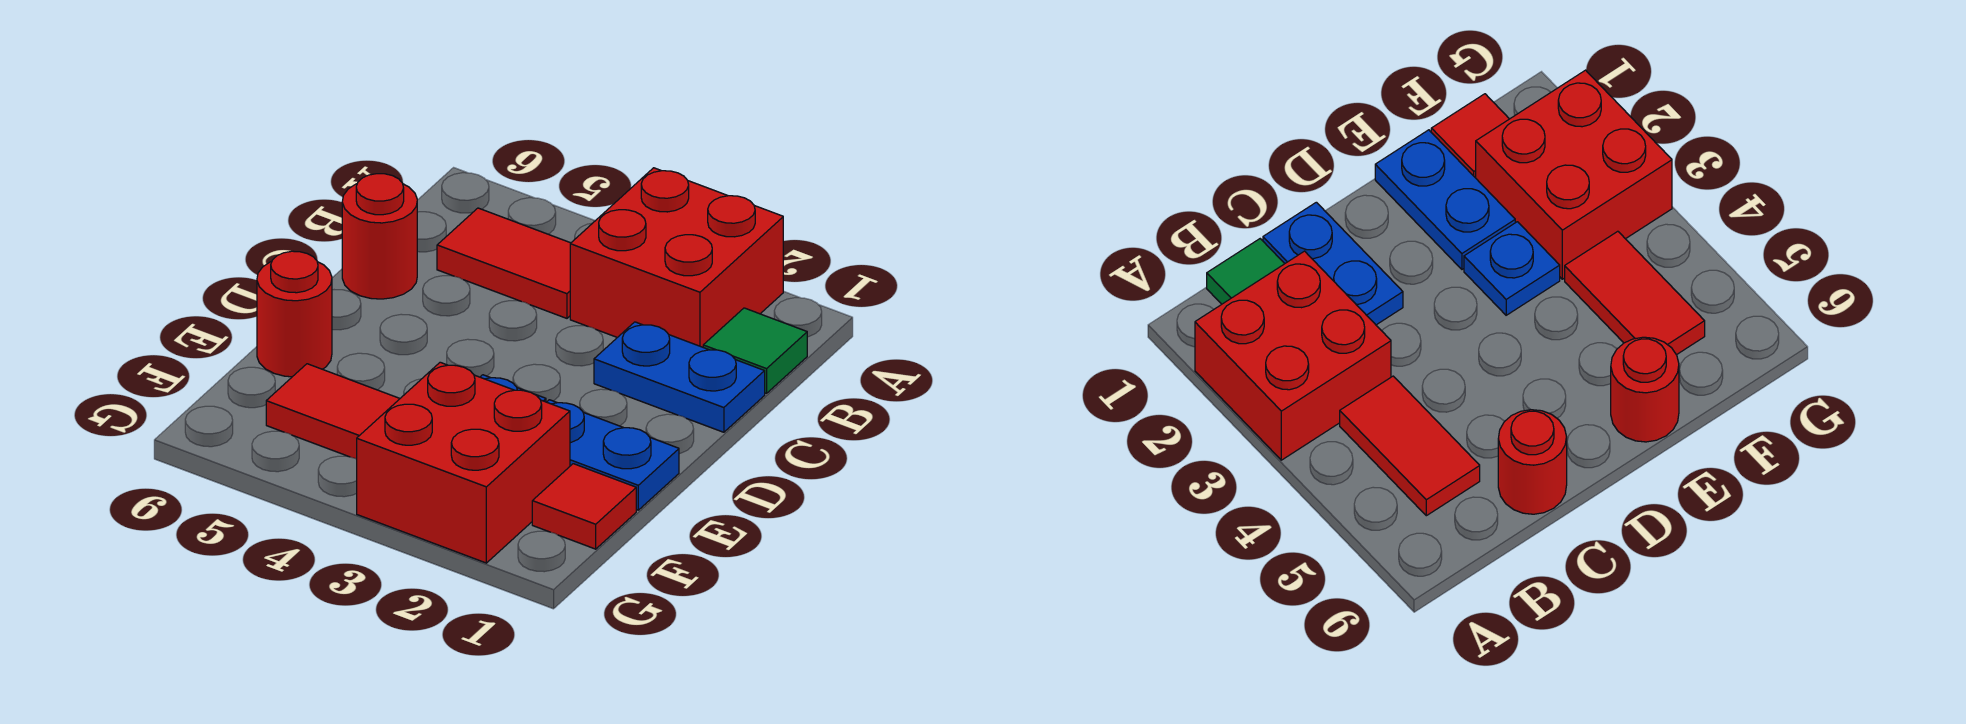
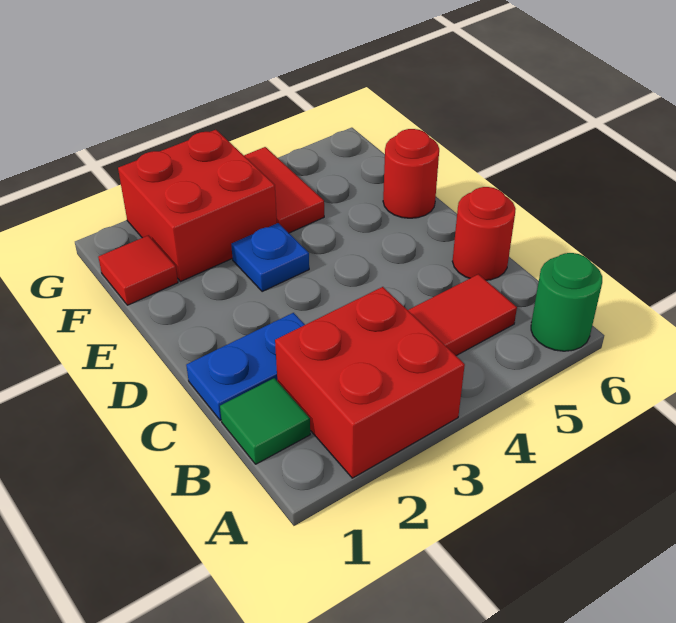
none -> green round brick A6 level 1
blue plate E1:E2 level 1 -> none
red tile F4:F5 level 1 -> red tile F4:G4 level 1

